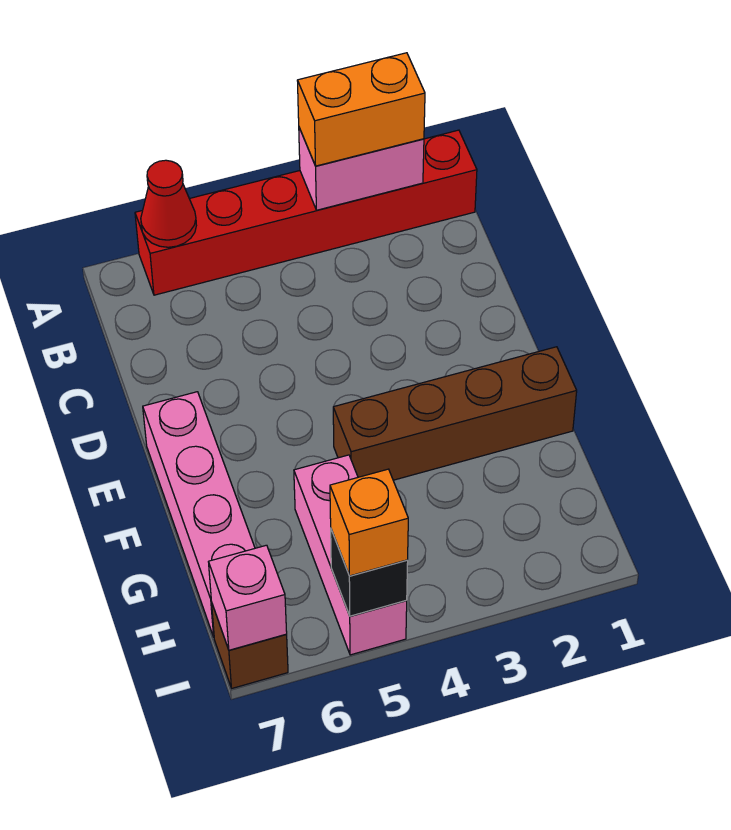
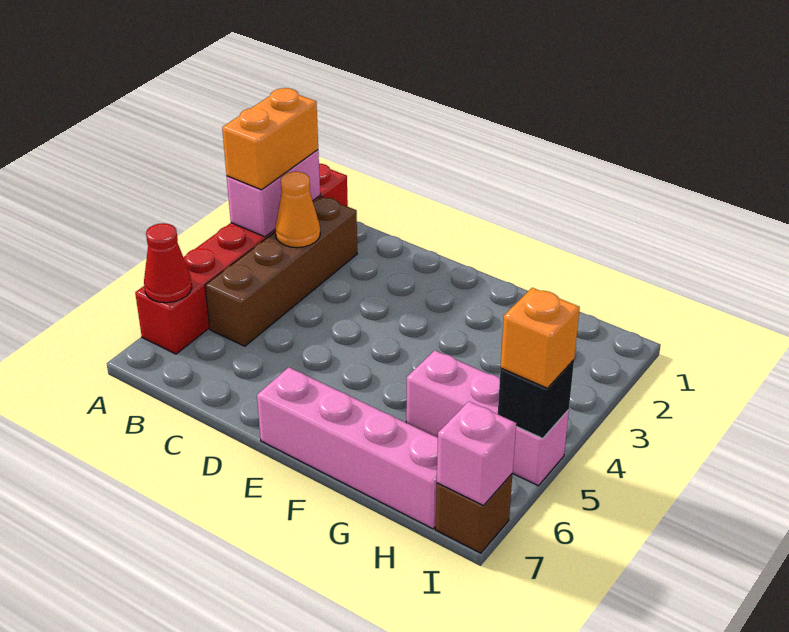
none -> orange cone B3 level 2
brown brick F1:F4 level 1 -> brown brick B2:B5 level 1

